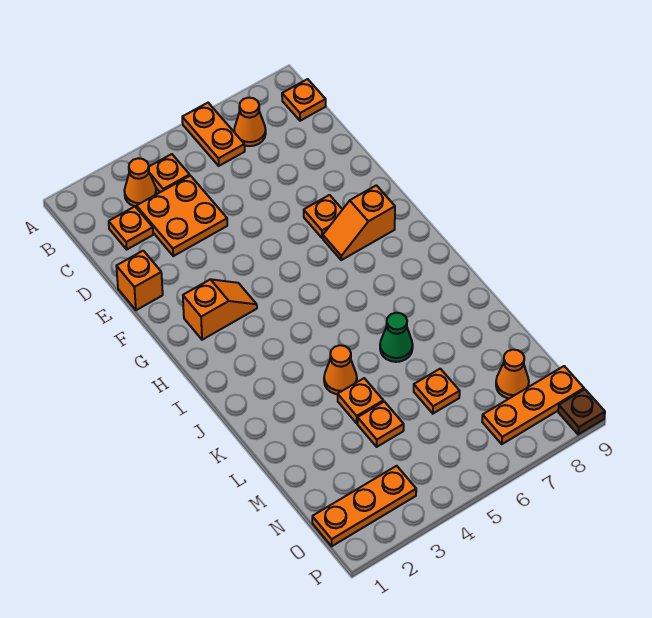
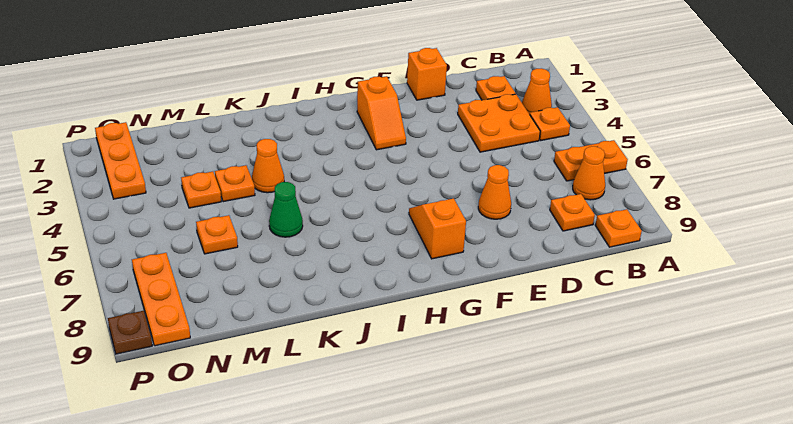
orange plate F7 level 1 -> orange plate C8 level 1
orange cone N8 level 1 -> orange cone E7 level 1

